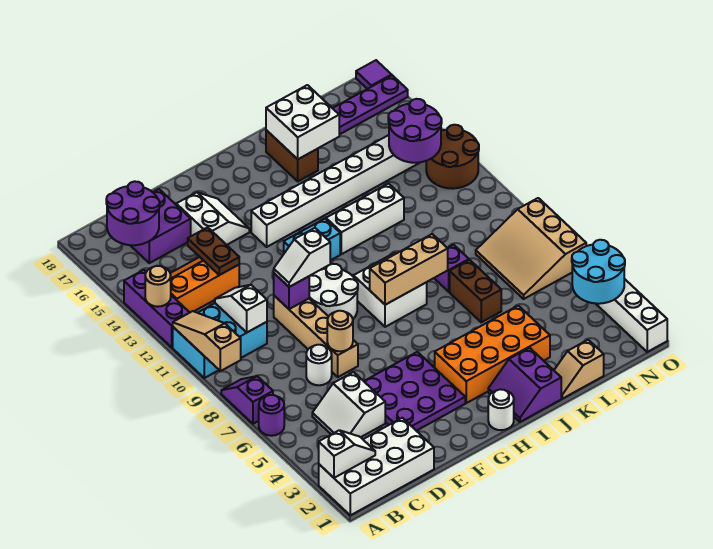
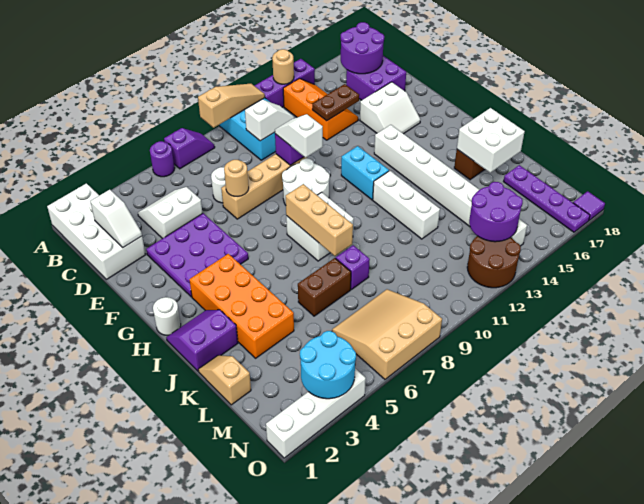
white slope A2:B2 level 2 top A -> white slope C2:D2 level 2 top C

